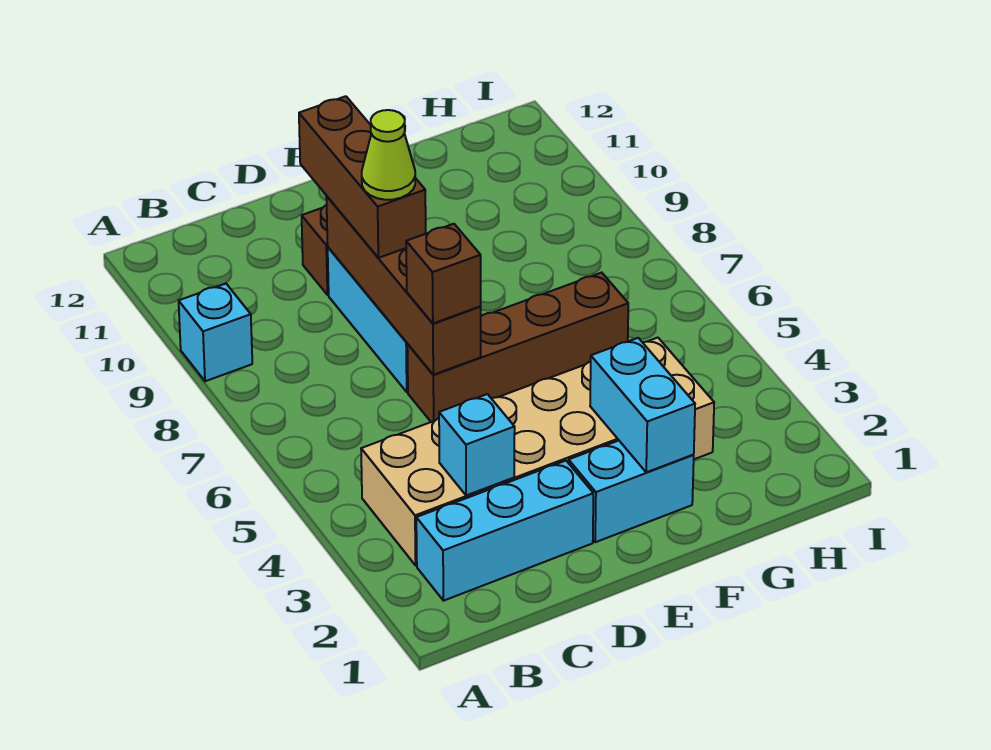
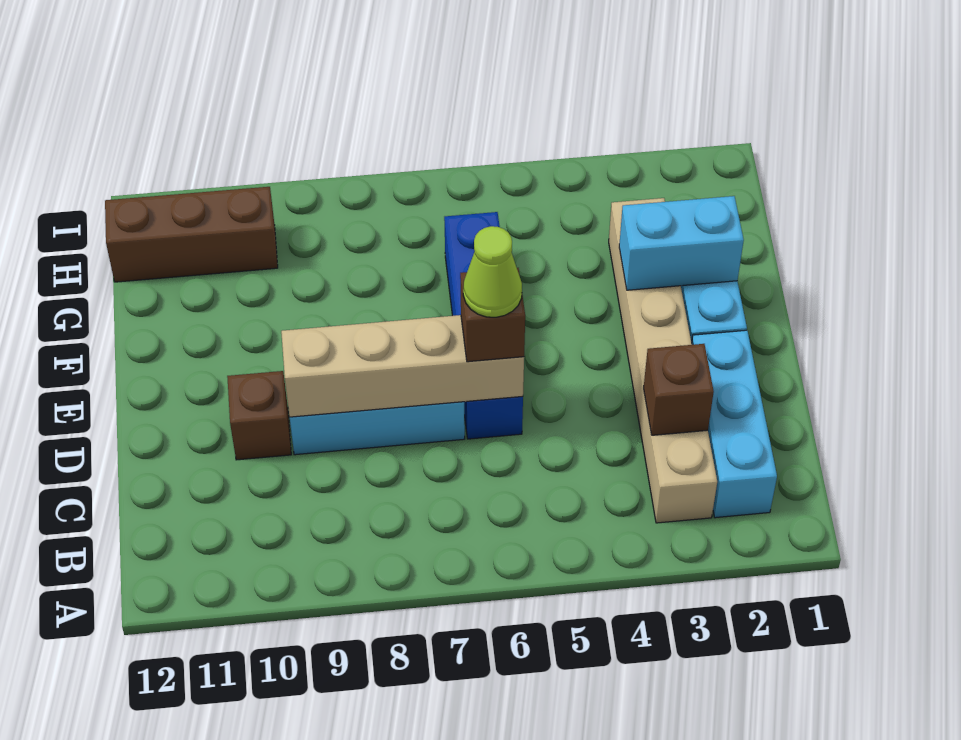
cyan brick A9 level 1 -> none
tan brick B3:G4 level 1 -> tan brick B3:G3 level 1
cyan brick C3 level 2 -> brown brick C3 level 2
brown brick D6:G6 level 1 -> blue brick D6:G6 level 1
brown brick D6:D9 level 2 -> tan brick D6:D9 level 2
brown brick D8:D10 level 3 -> brown brick H10:H12 level 1
lime cone D8 level 4 -> lime cone D6 level 4

